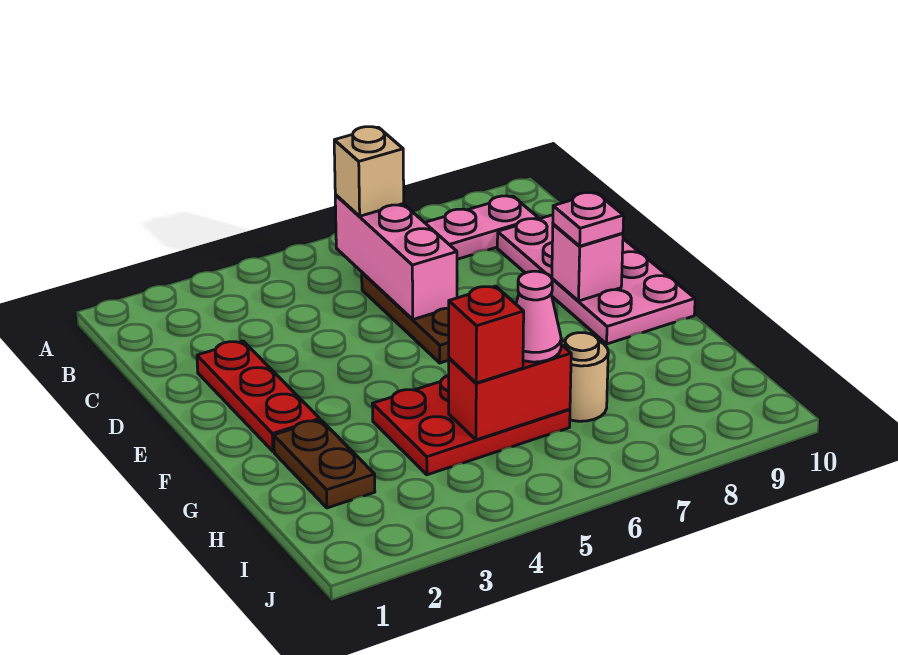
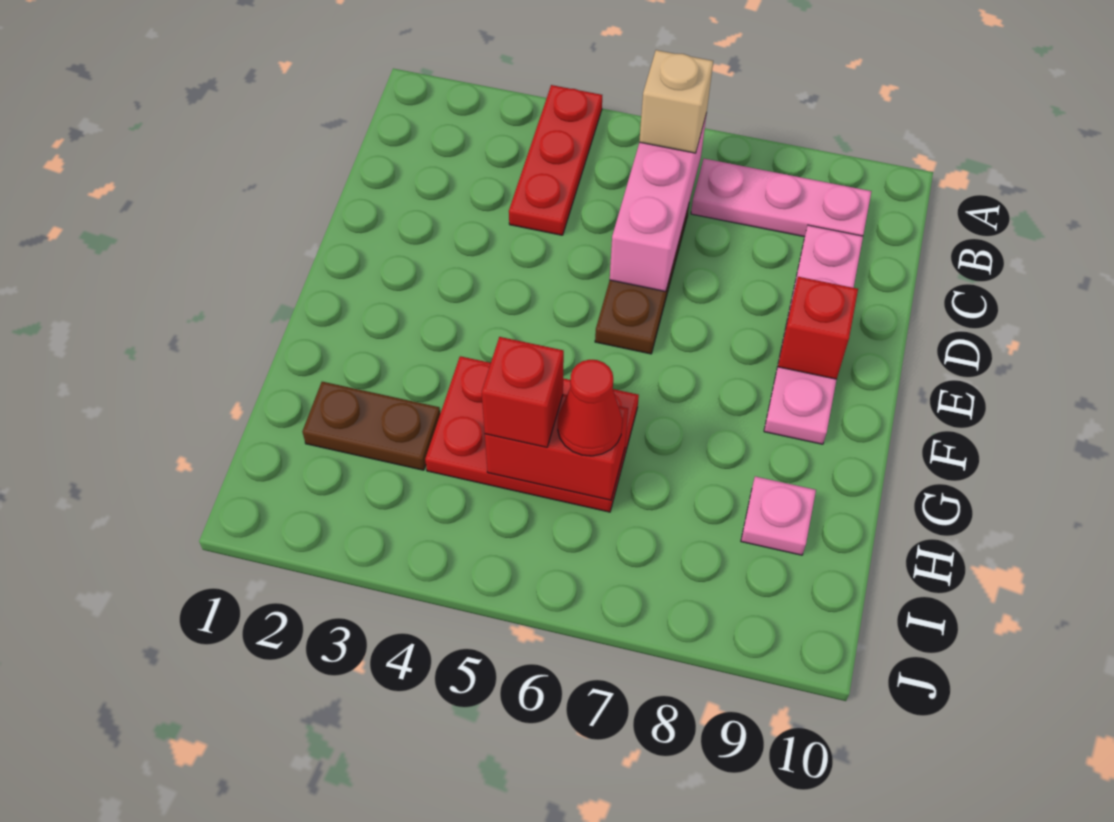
pink plate C9:F10 level 1 -> pink plate C9:F9 level 1
red plate D2:F2 level 1 -> red plate A4:C4 level 1
pink brick E9 level 2 -> red brick E9 level 2
pink plate E9 level 3 -> pink plate H9 level 1
brown plate G2:H2 level 1 -> brown plate H2:H3 level 1
pink cone H6 level 3 -> red cone H6 level 3
tan round brick H7 level 1 -> none

